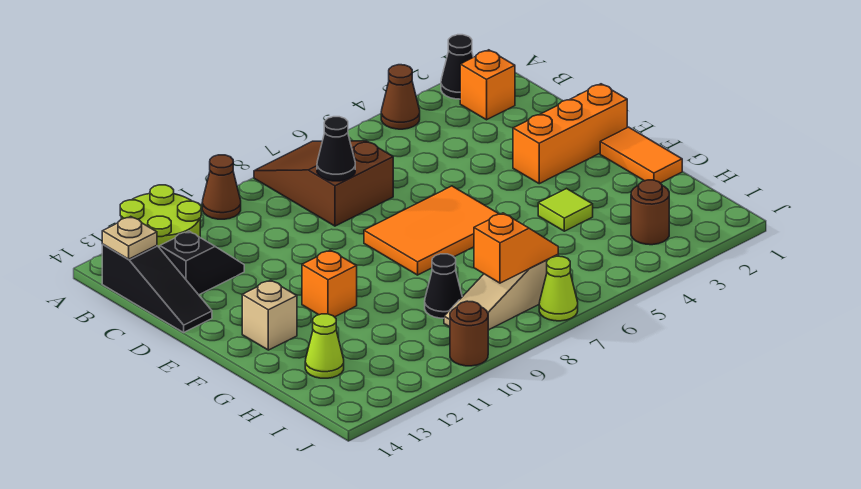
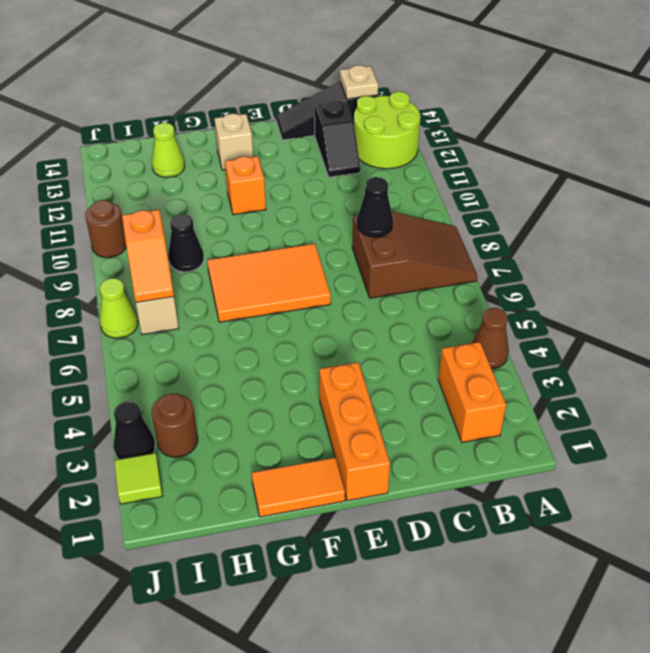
black cone A2 level 1 -> black cone J3 level 1
brown cone A10 level 1 -> none
orange brick B2 level 1 -> orange brick B2:B3 level 1
orange tile E6:F8 level 1 -> orange tile E7:G8 level 1
lime tile G4 level 1 -> lime tile J2 level 1

